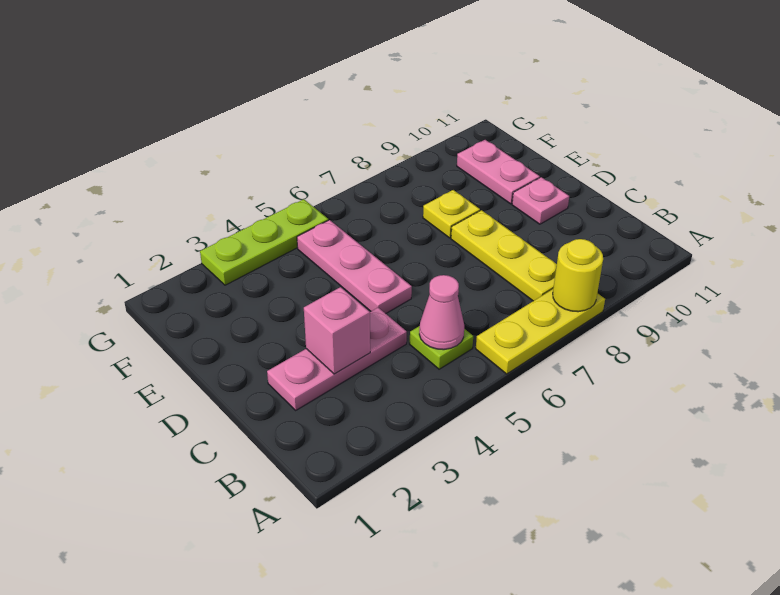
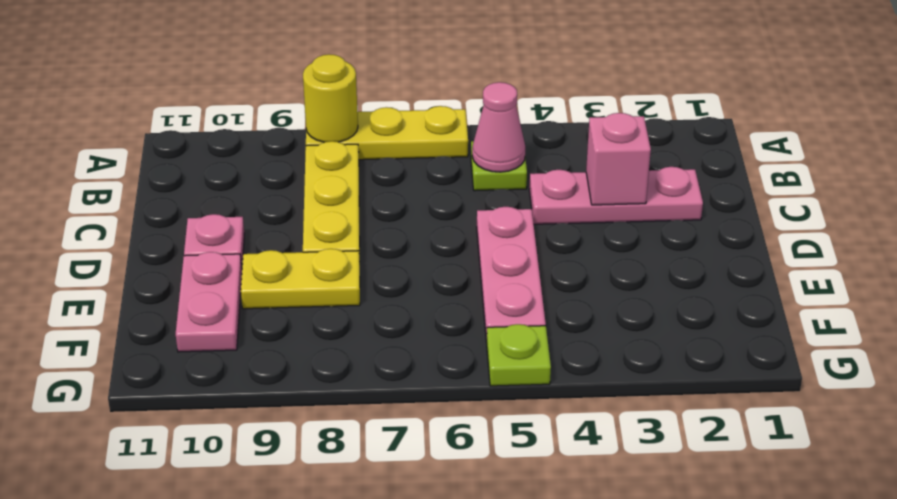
yellow plate E8 level 1 -> yellow plate E8:E9 level 1
lime plate G3:G5 level 1 -> lime plate G5 level 1

